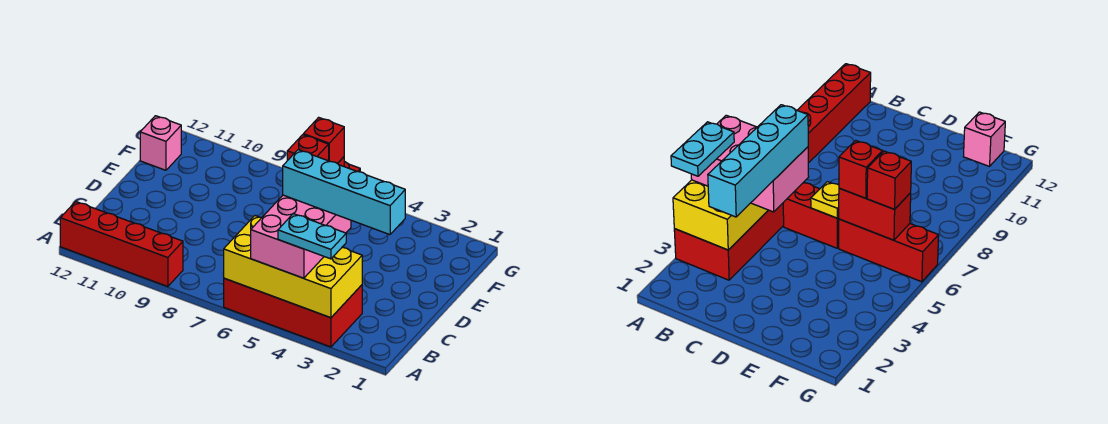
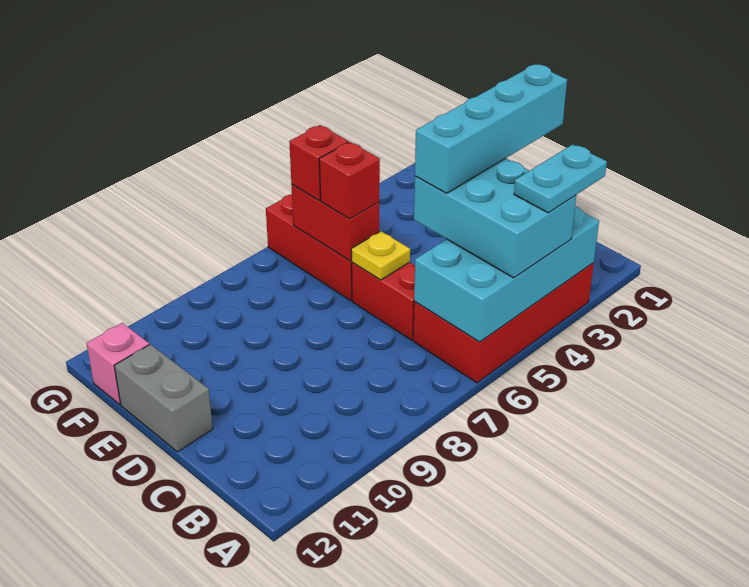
yellow brick A3:B6 level 2 -> cyan brick A3:B6 level 2
pink brick A4:C5 level 3 -> cyan brick A4:C5 level 3
red brick A9:A12 level 1 -> none
none -> grey brick D12:E12 level 1

